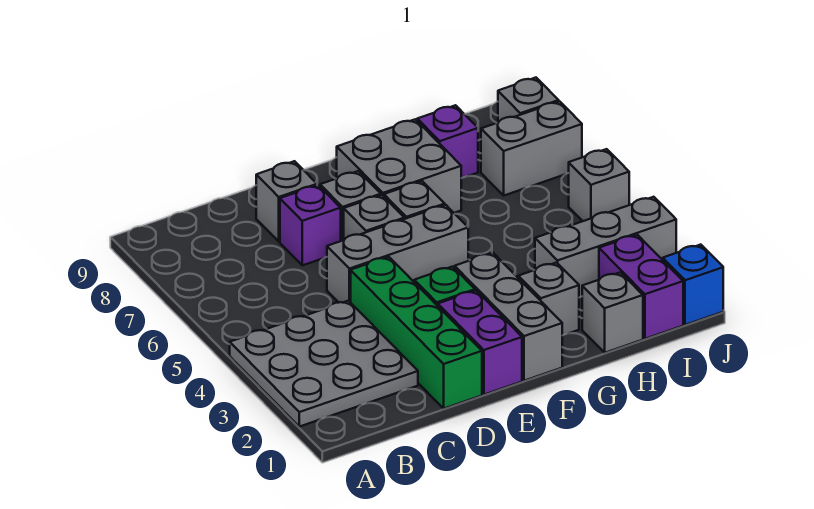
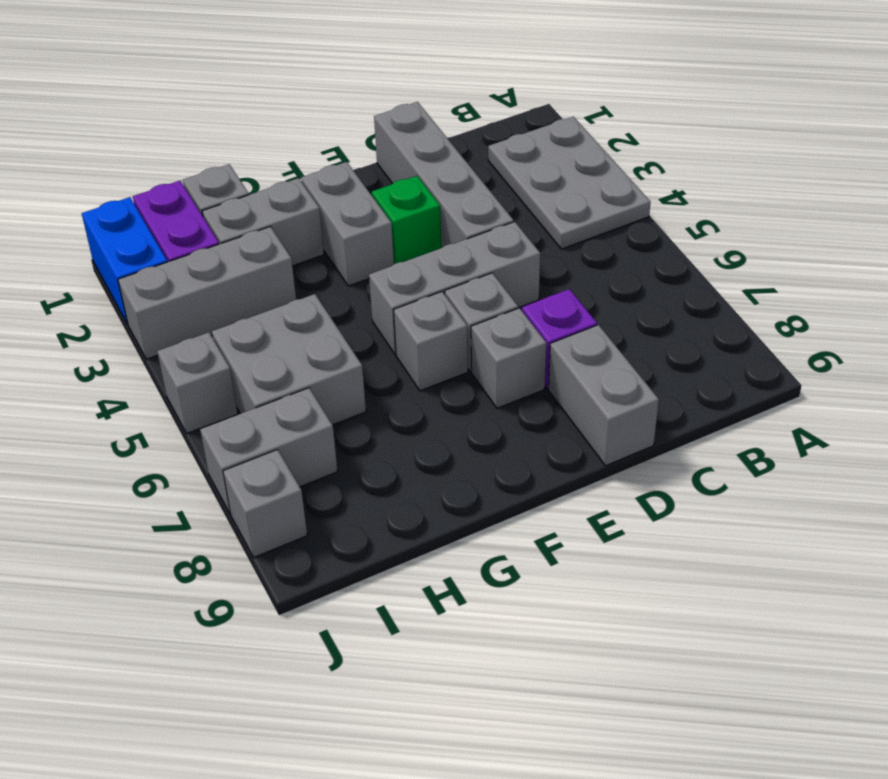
grey plate A2:C4 level 1 -> grey plate A2:B4 level 1
green brick D1:D4 level 1 -> grey brick D1:D4 level 1
grey brick D8 level 1 -> grey brick D8:D9 level 1
purple brick E1:E2 level 1 -> none
grey brick F1:F3 level 1 -> grey brick F2:F3 level 1
grey brick F7:G8 level 1 -> grey brick H5:I6 level 1
grey brick G2 level 1 -> grey brick G2:H2 level 1
purple brick H8 level 1 -> none
blue brick J1 level 1 -> blue brick J1:J2 level 1

